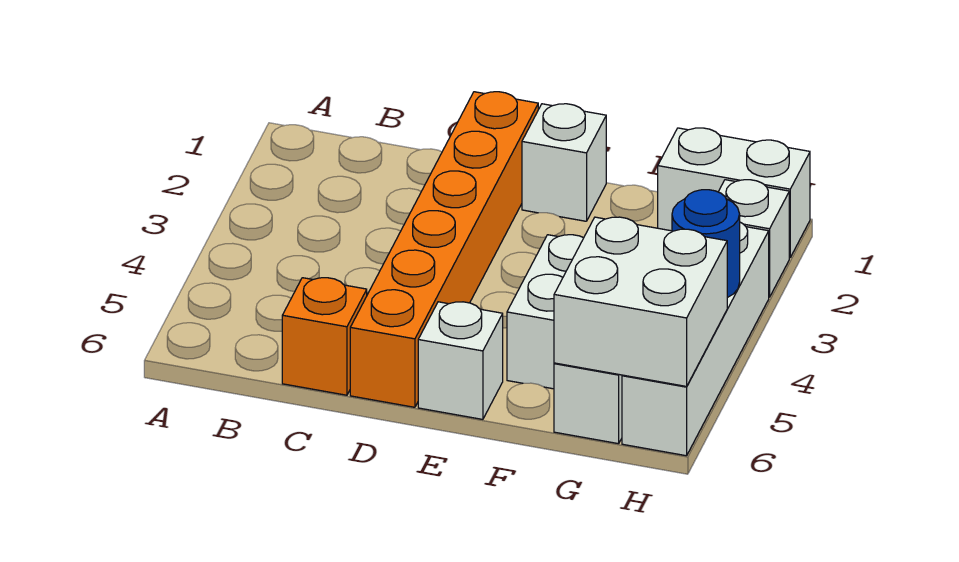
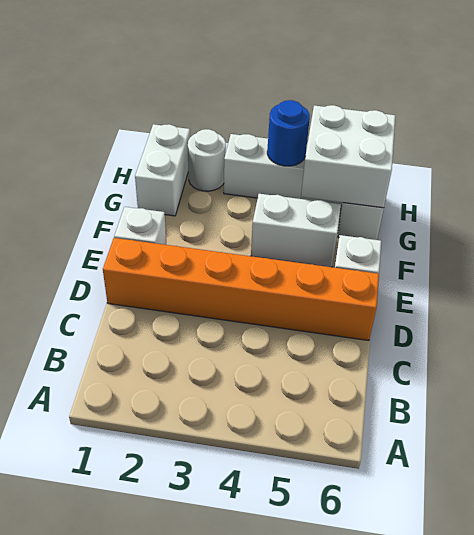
orange brick C6 level 1 -> none
white brick H2 level 1 -> white round brick H2 level 1

